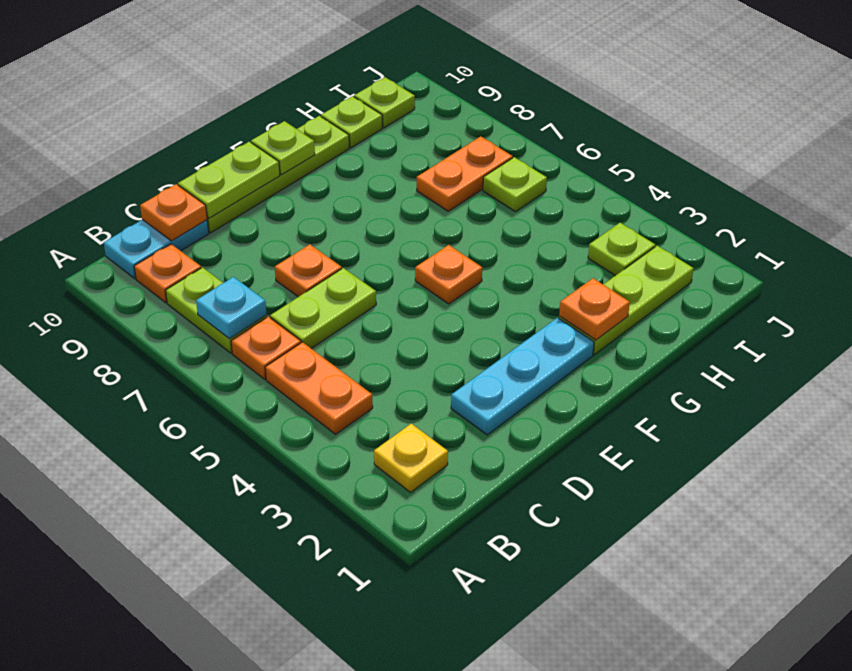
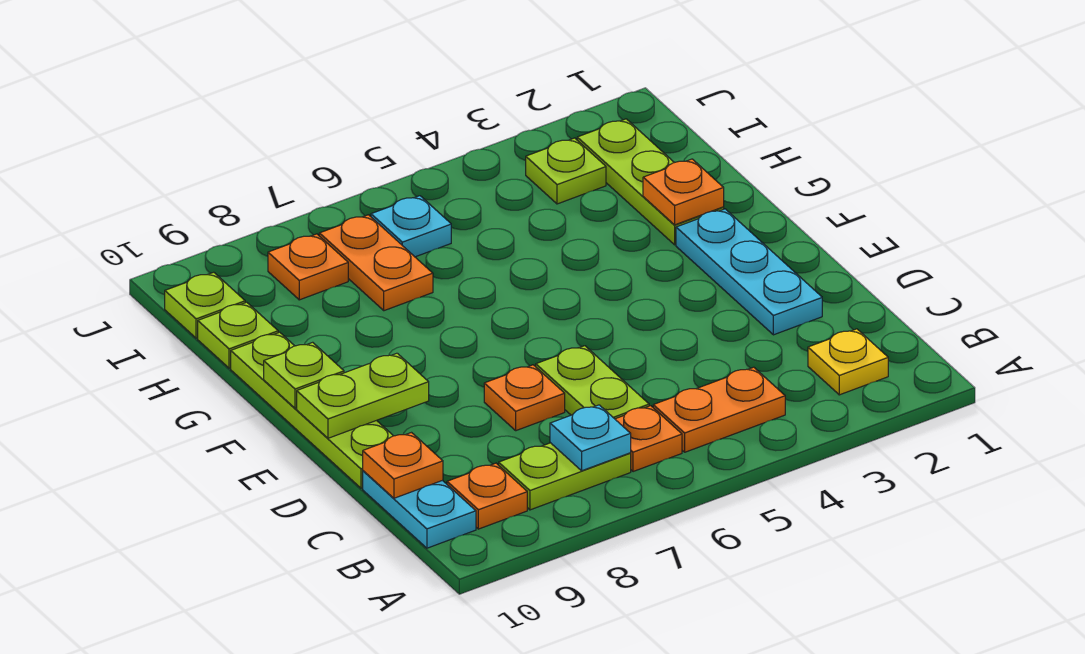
lime plate D10:E10 level 2 -> lime plate E9:E10 level 2
orange plate F5 level 1 -> orange plate I8 level 1
lime plate I6 level 1 -> cyan plate I6 level 1

